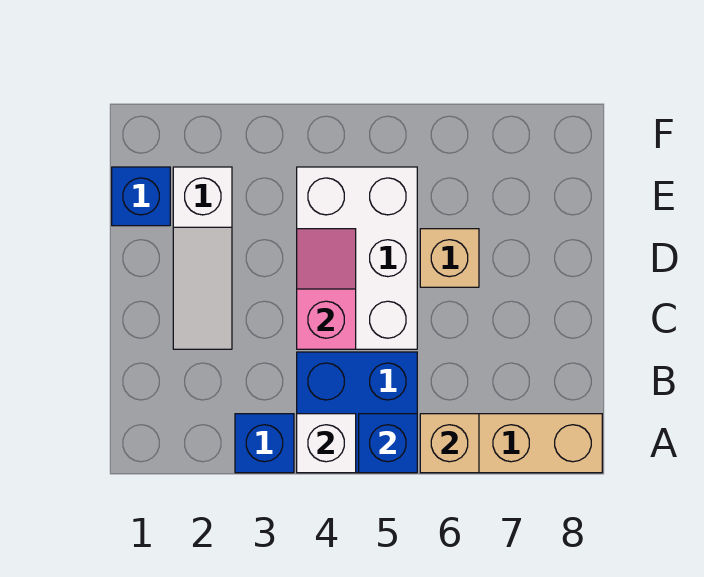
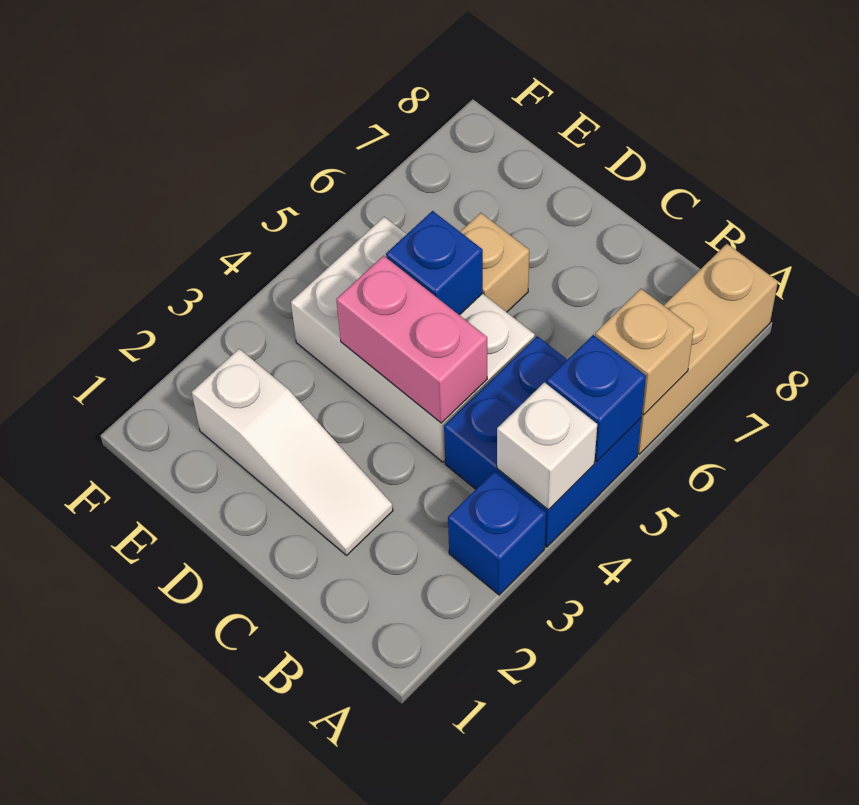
pink slope C4:D4 level 2 top C -> pink brick C4:D4 level 2
blue brick E1 level 1 -> blue brick D5 level 2

